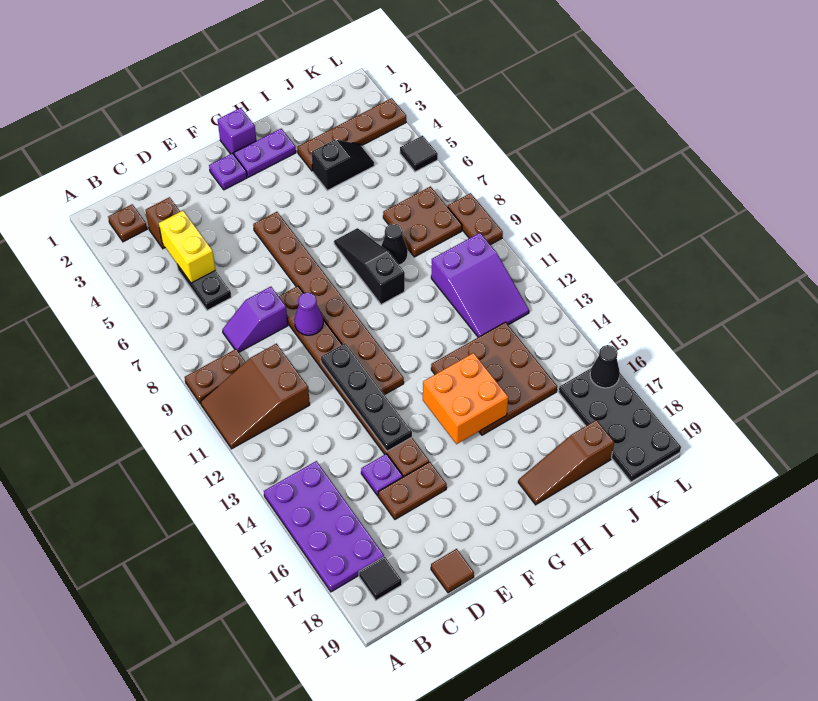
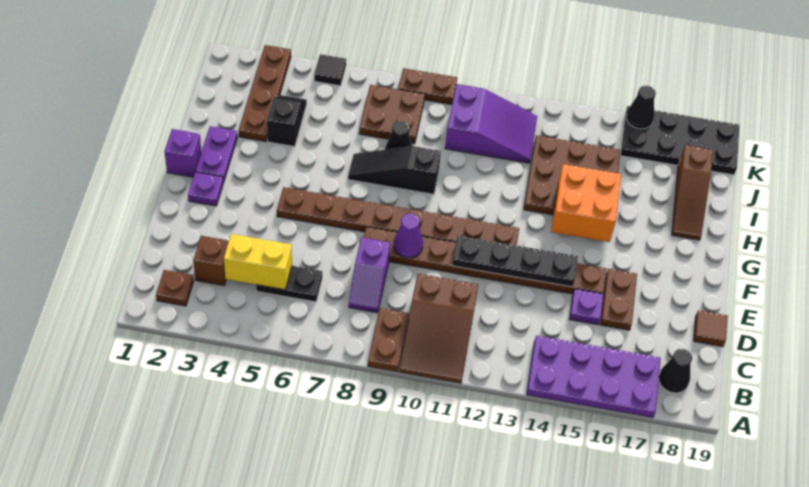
black tile B18 level 1 -> black cone B18 level 1

